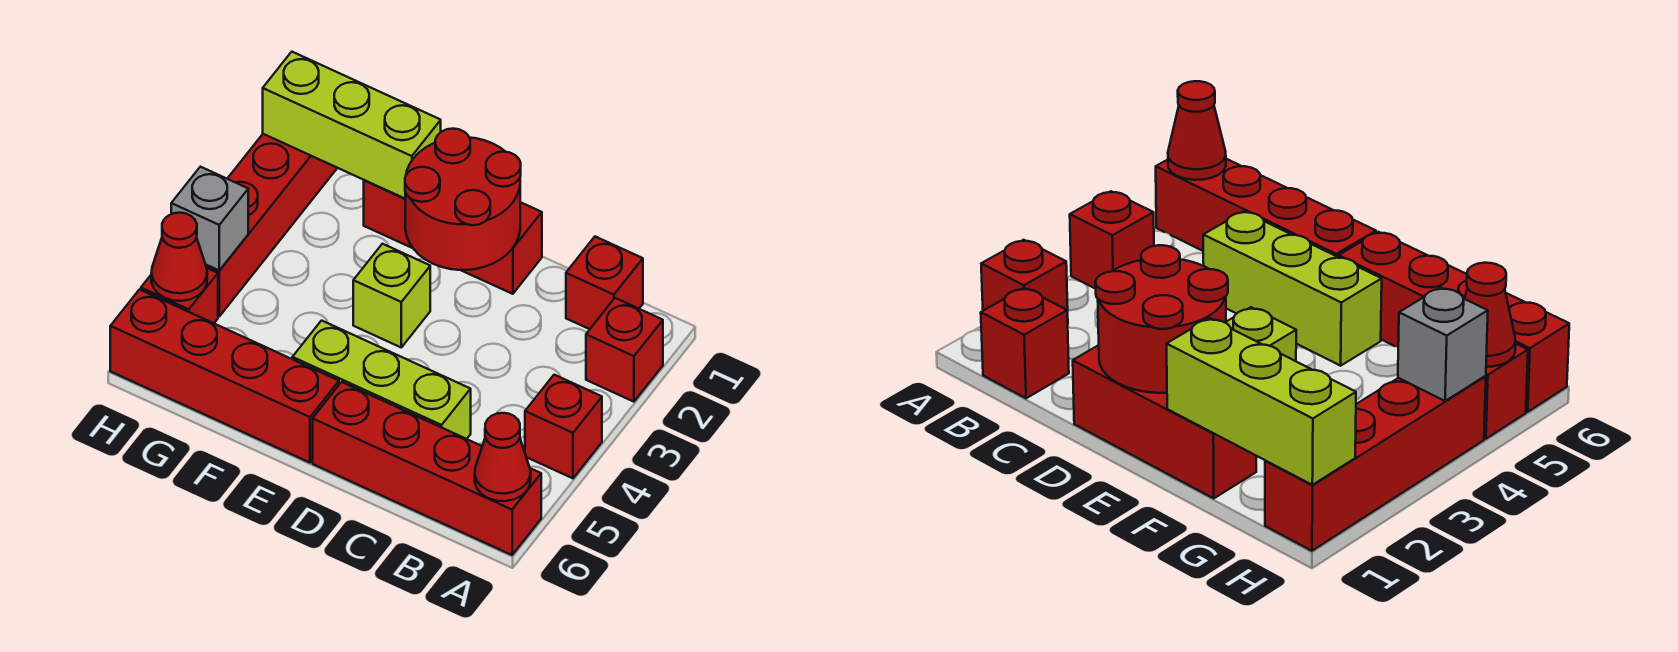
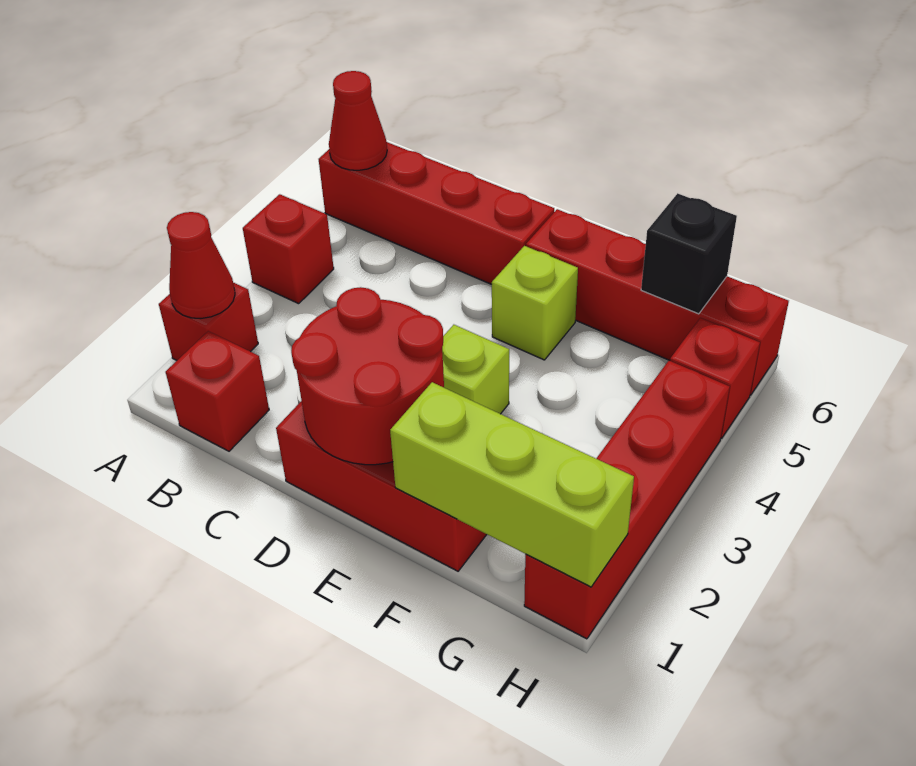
lime brick C5:E5 level 1 -> lime brick E5 level 1
none -> black brick G6 level 2
grey brick H4 level 2 -> none
red cone H5 level 2 -> red cone A2 level 2

